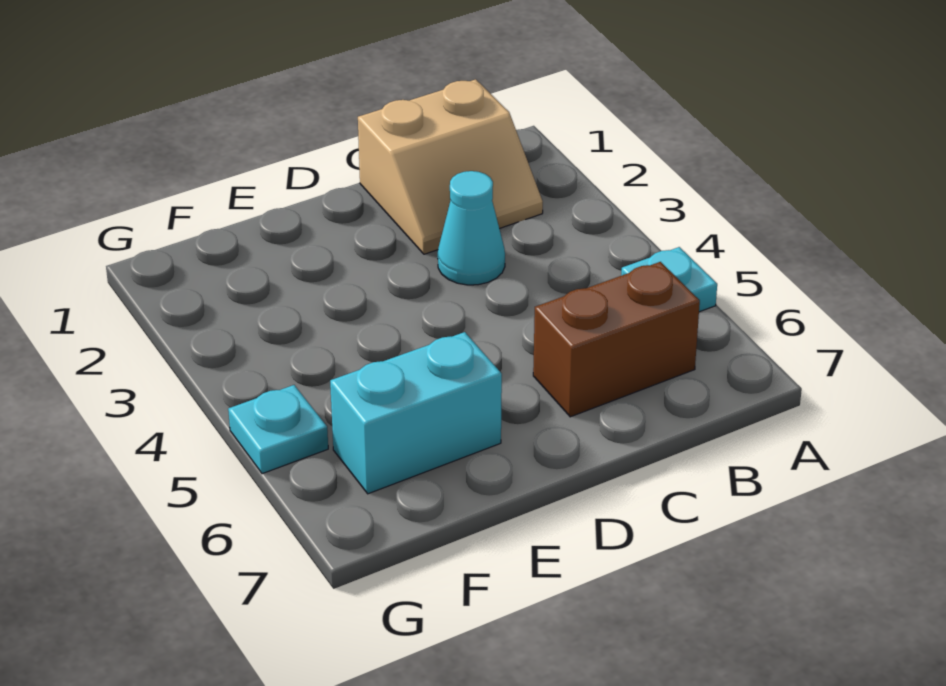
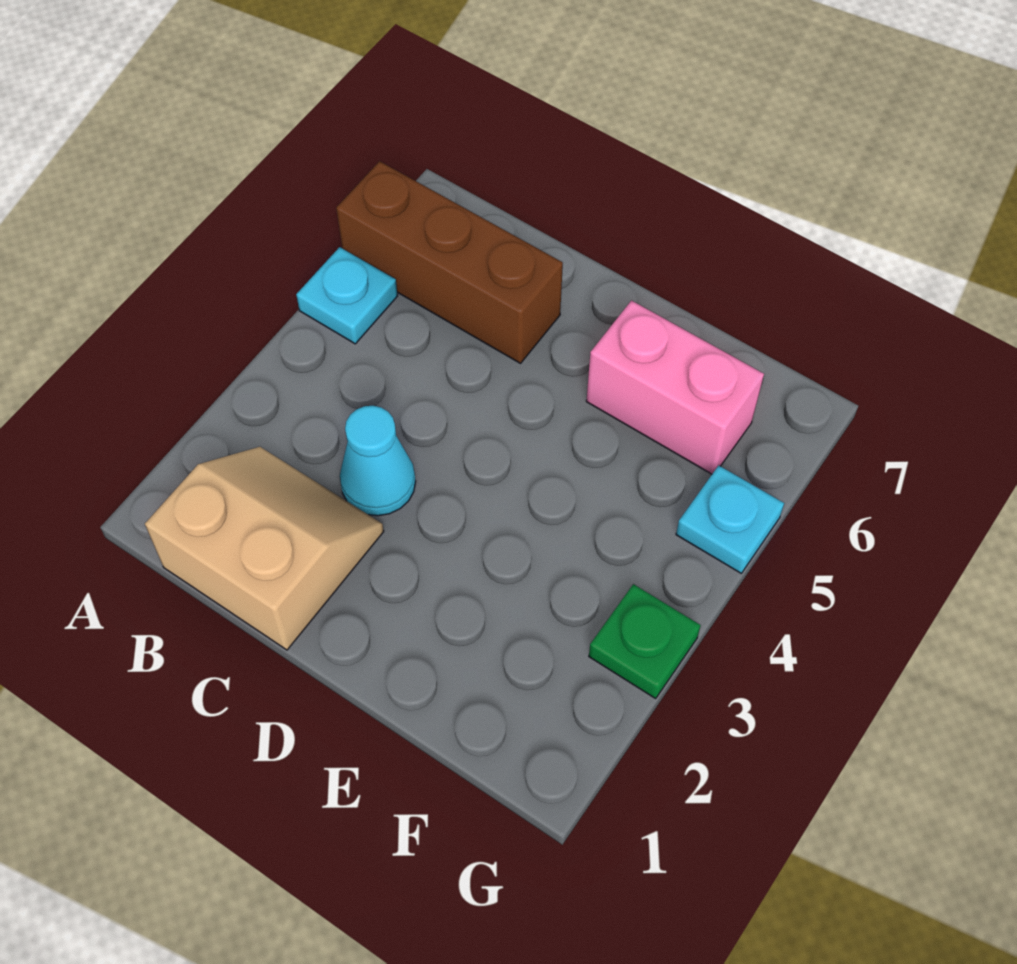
brown brick B6:C6 level 1 -> brown brick A6:C6 level 1
cyan brick E6:F6 level 1 -> pink brick E6:F6 level 1
none -> green plate G3 level 1

